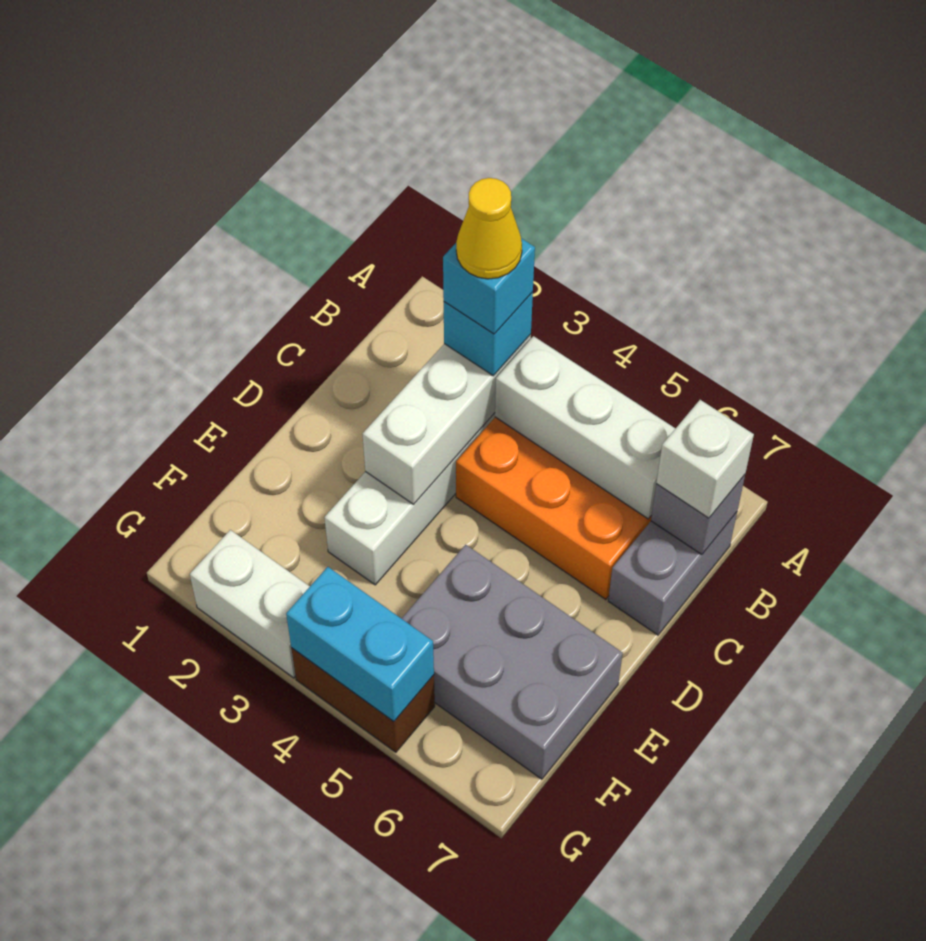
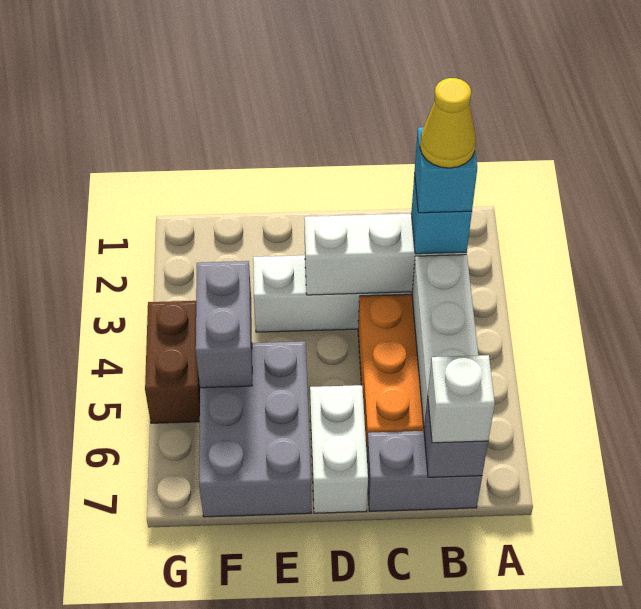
none -> grey brick F4:F5 level 2
white brick G2:G3 level 1 -> white brick D6:D7 level 1
cyan brick G4:G5 level 2 -> none

